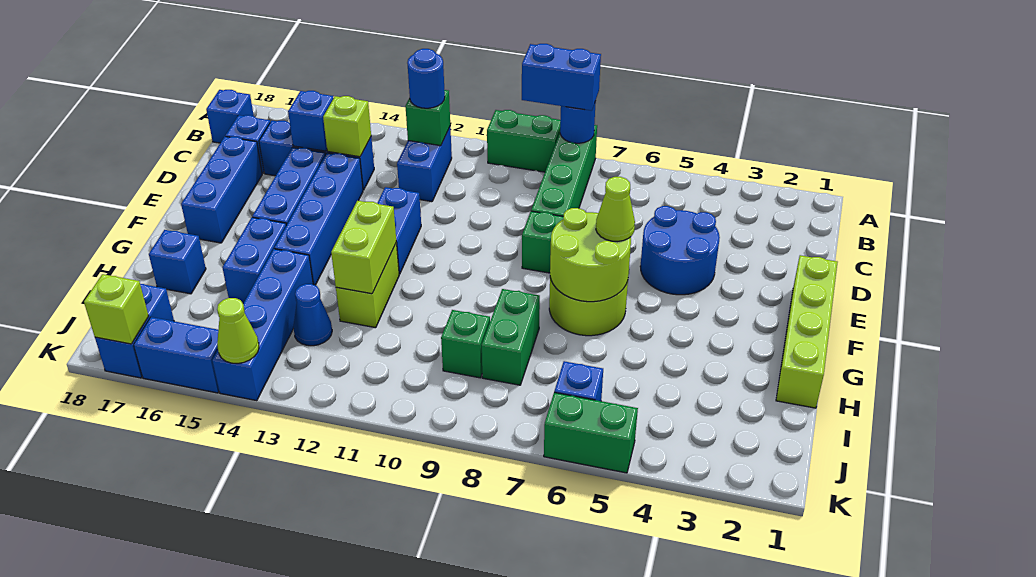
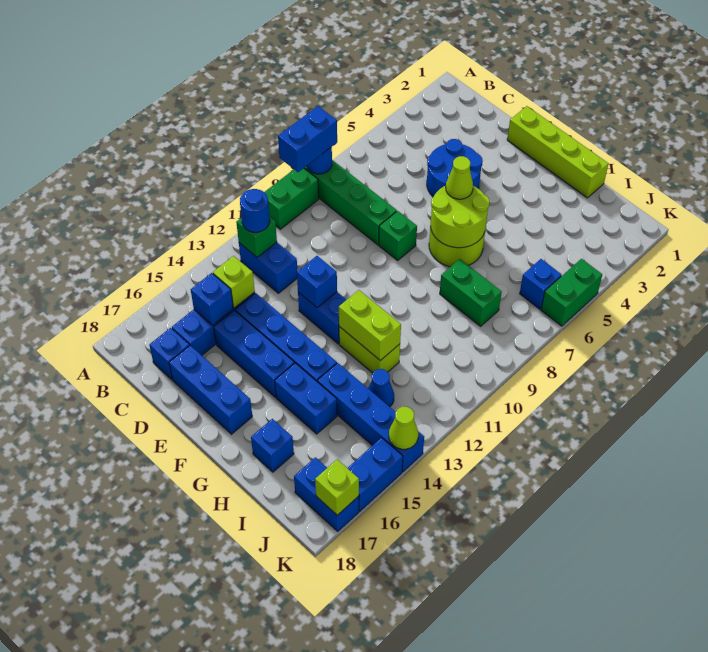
blue brick B18 level 1 -> blue brick E12 level 2
green brick I9 level 1 -> none

